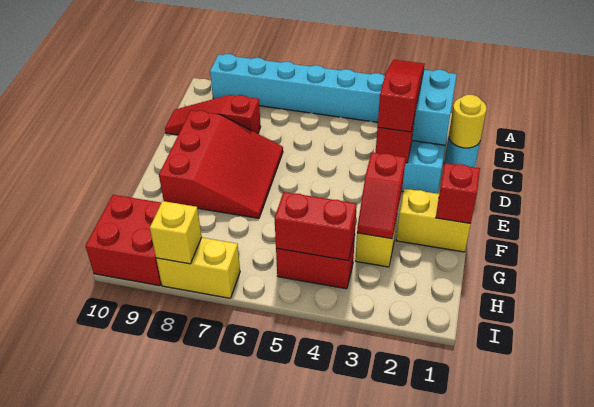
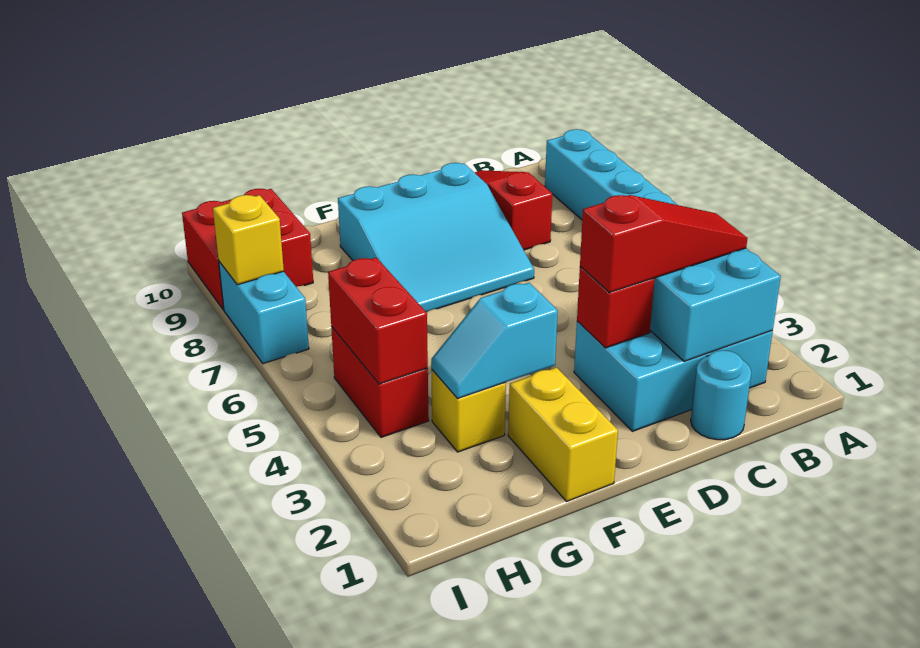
yellow round brick C1 level 2 -> none
red slope D7:F9 level 1 top 9 -> cyan slope D7:F9 level 1 top 9
red brick F1 level 2 -> none
red slope F3:G3 level 2 top F -> cyan slope F3:G3 level 2 top F
yellow brick I7:I8 level 1 -> cyan brick I7:I8 level 1

